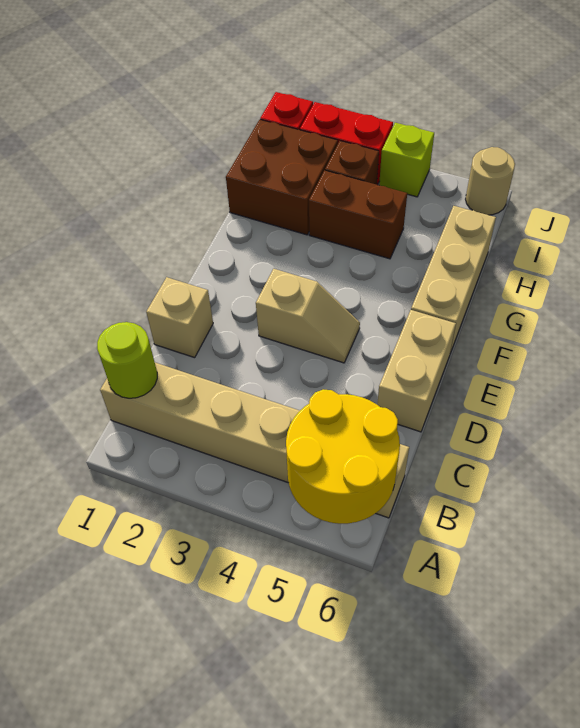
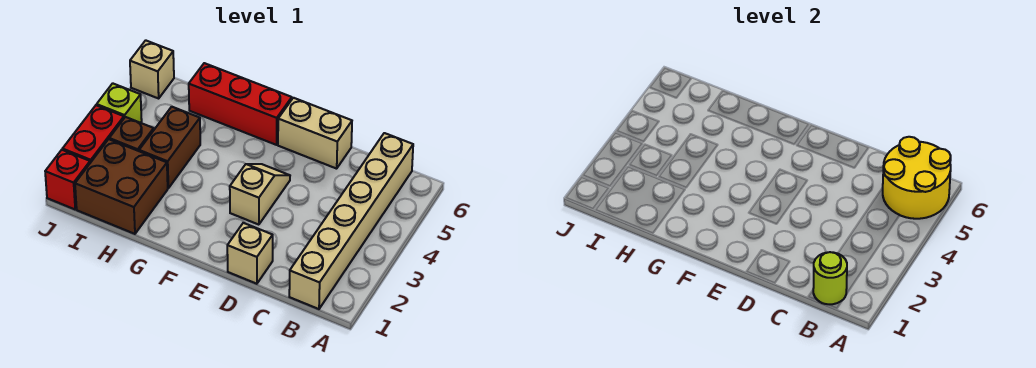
tan brick F6:H6 level 1 -> red brick F6:H6 level 1
tan round brick J6 level 1 -> tan brick J6 level 1

